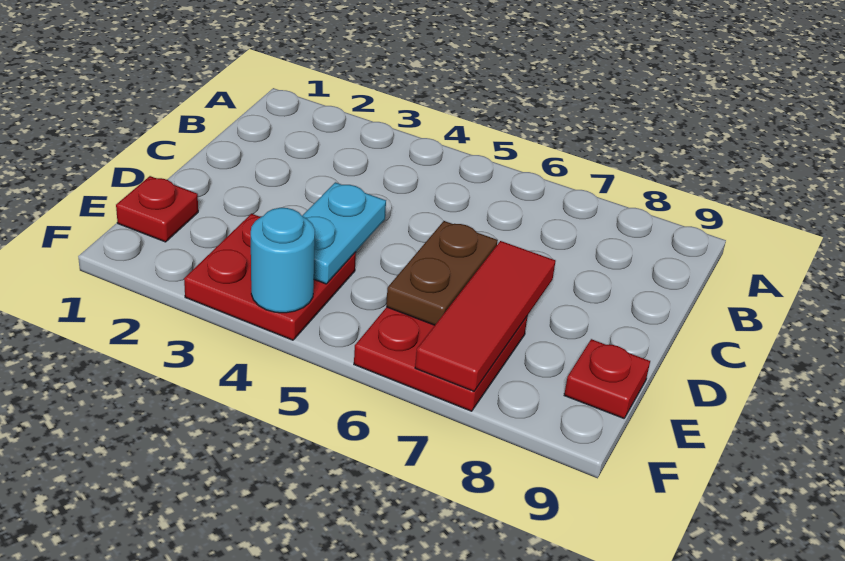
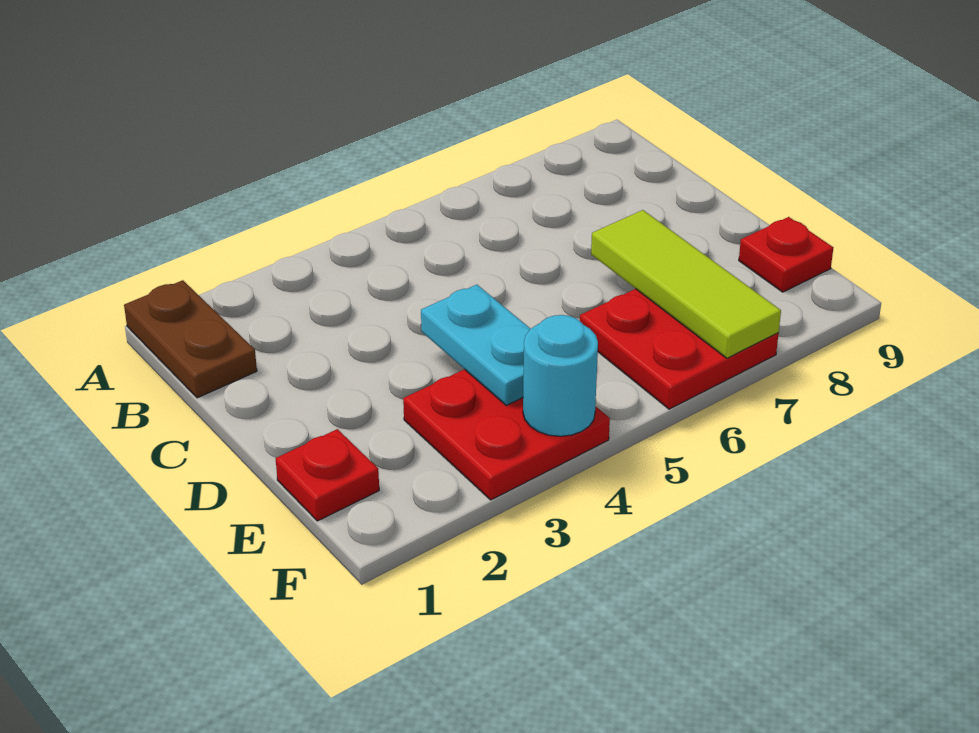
brown plate D6:E6 level 2 -> brown plate A1:B1 level 1
red tile D7:F7 level 2 -> lime tile D7:F7 level 2

